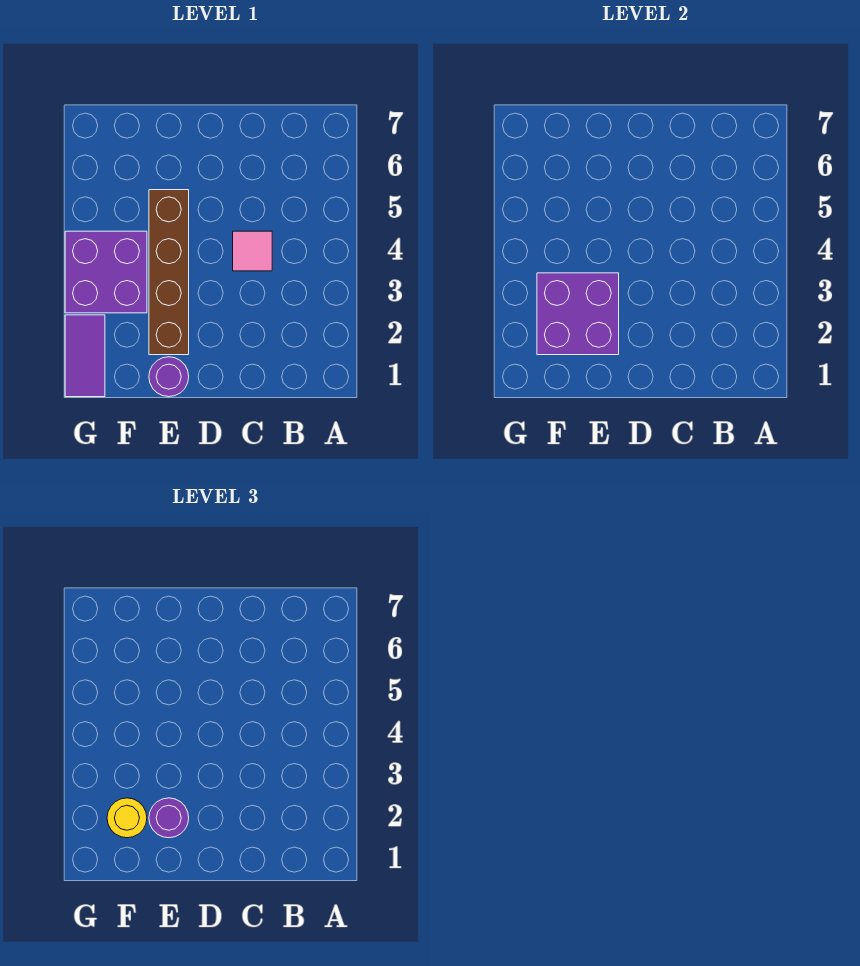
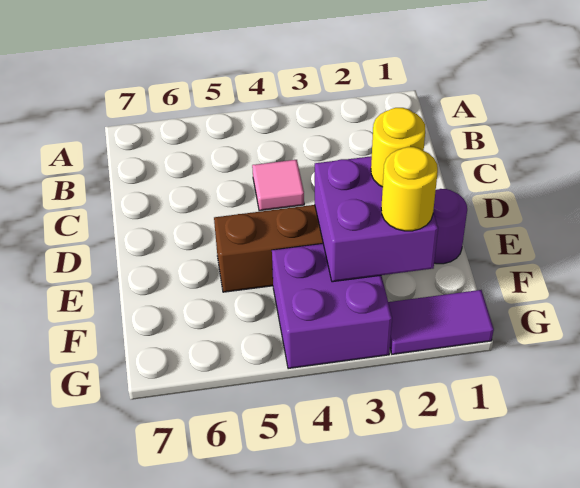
purple round brick E2 level 3 -> yellow round brick E2 level 3

